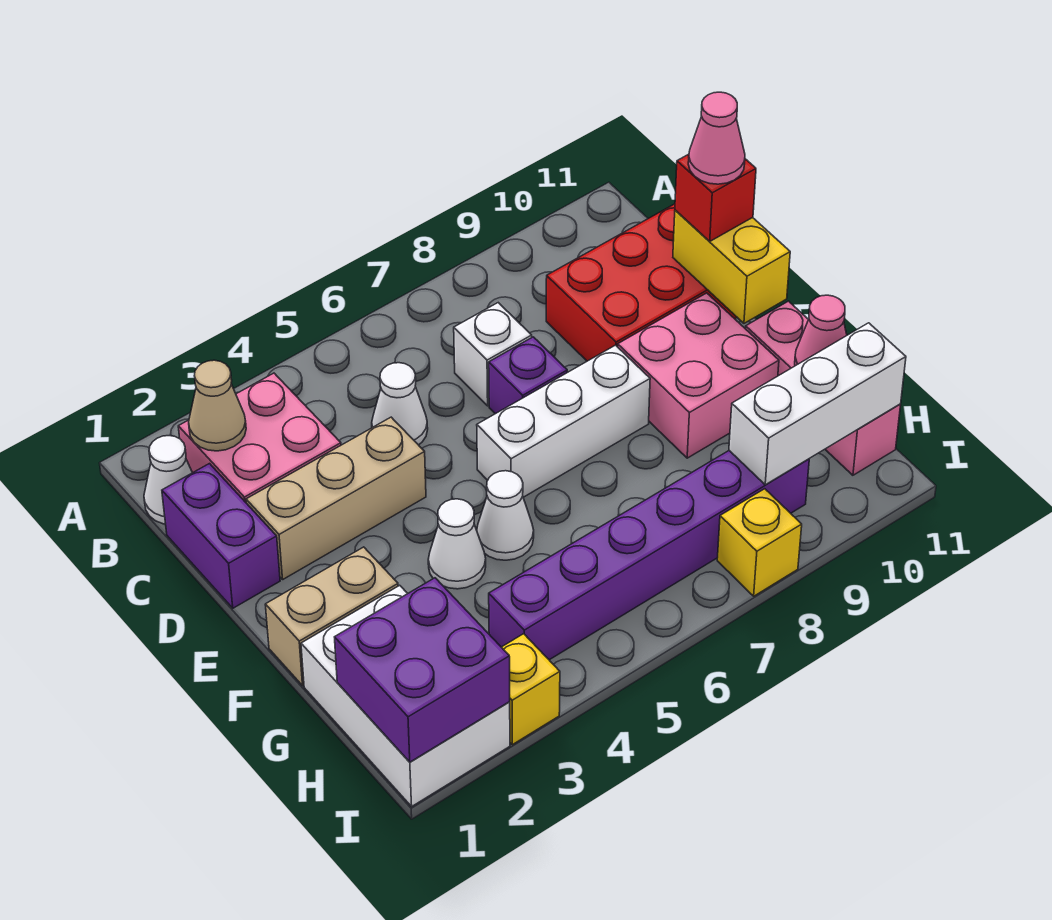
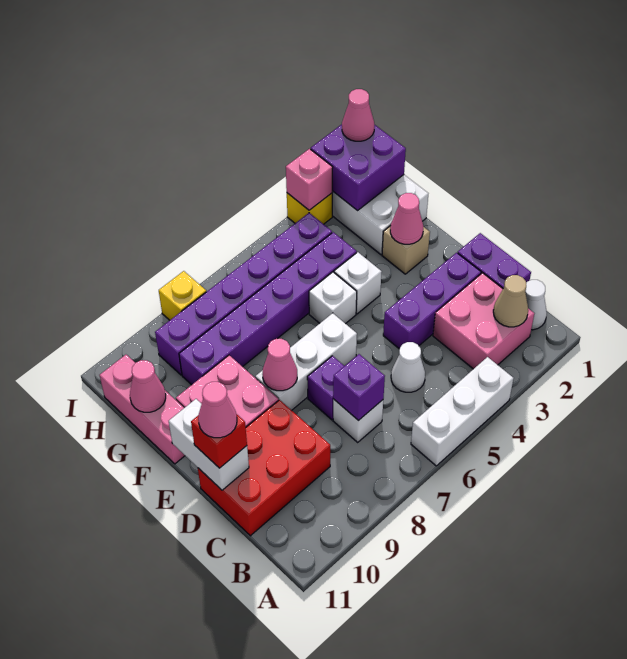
none -> purple brick C7 level 2
tan brick D2:D4 level 1 -> purple brick D2:D4 level 1
yellow brick D11:E11 level 2 -> white brick D11:E11 level 2
none -> pink cone E8 level 2
tan brick F1:F2 level 1 -> tan brick F2 level 1
none -> pink cone F2 level 2
white cone F4 level 1 -> white brick F4 level 1
white cone F5 level 1 -> white brick F5 level 1
none -> purple brick G4:G9 level 1
white brick H9:H11 level 2 -> white brick A4:A6 level 1
none -> pink cone I1 level 3
none -> pink brick I3 level 2

